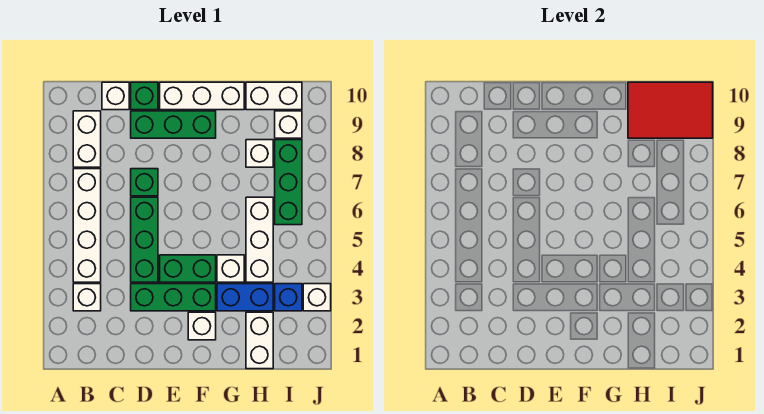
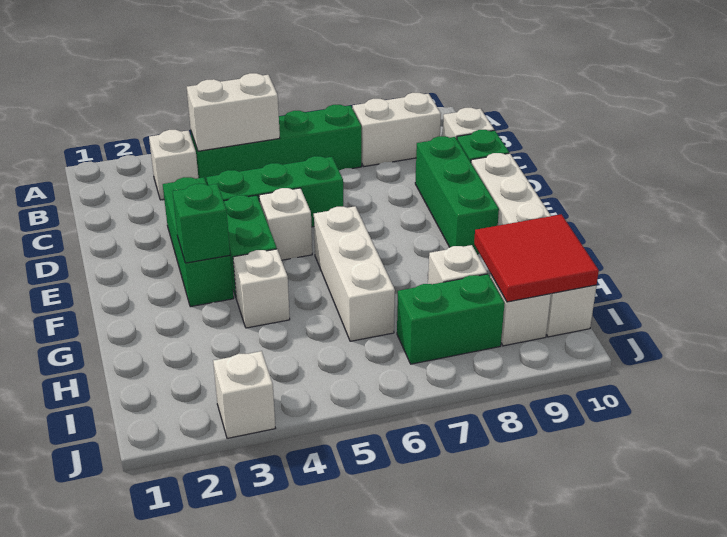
white brick B4:B7 level 1 -> green brick B4:B7 level 1
green brick D7 level 1 -> green brick F3 level 2
white brick F2 level 1 -> white brick E5 level 1
blue brick G3:H3 level 1 -> none
white brick H1:H2 level 1 -> white brick B4:B5 level 2
white brick H4:H6 level 1 -> white brick F6:H6 level 1
red tile H9:J10 level 2 -> red tile H9:I10 level 2
blue brick I3 level 1 -> none
green brick I6:I8 level 1 -> green brick I7:I8 level 1

